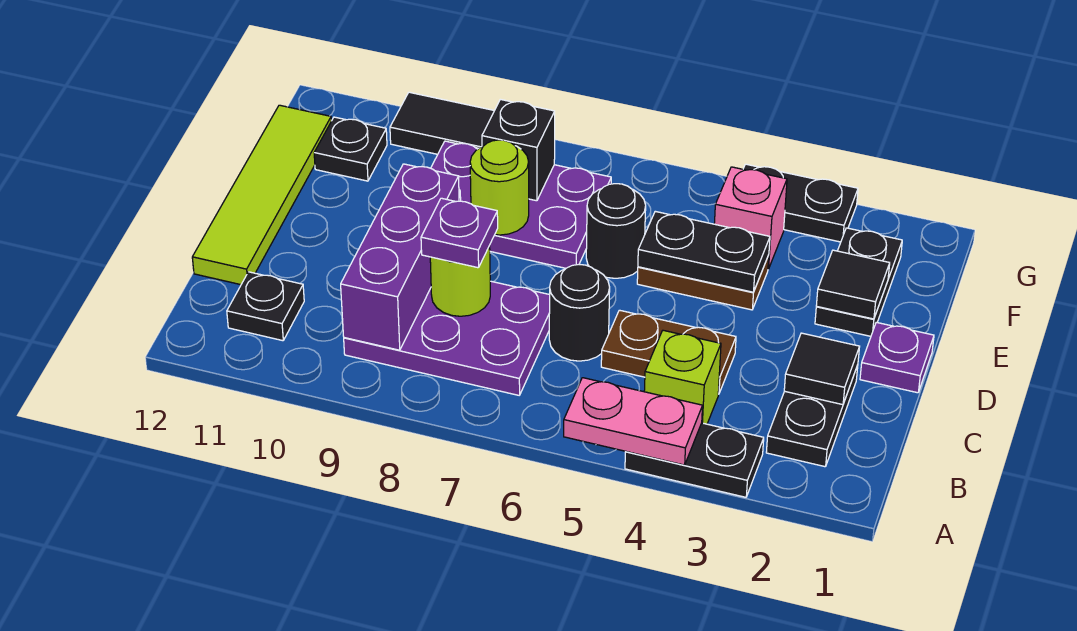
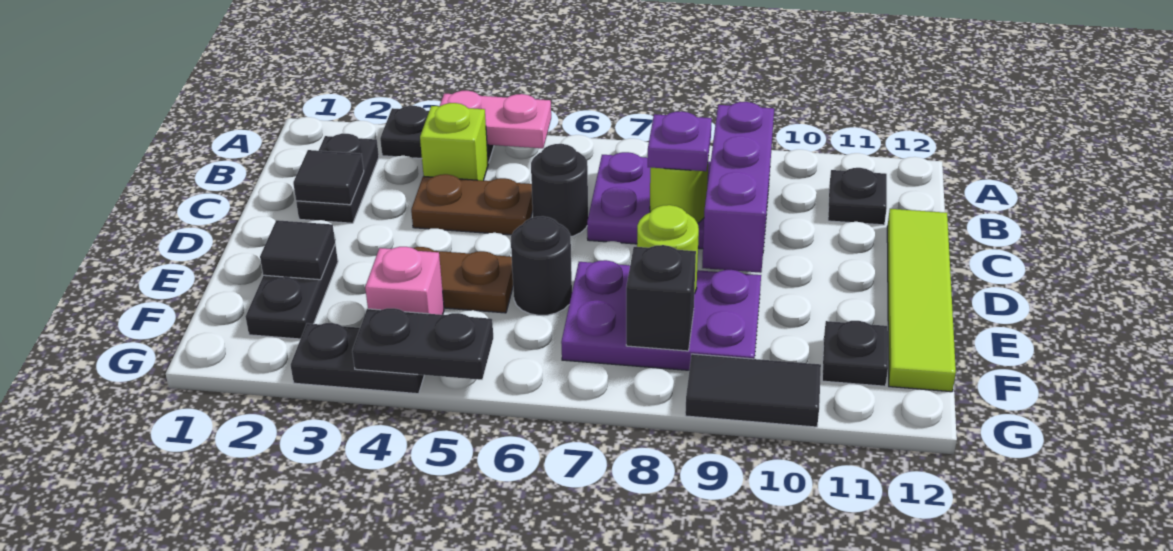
purple plate D1 level 1 -> none
black plate E4:E5 level 2 -> black plate G4:G5 level 2

